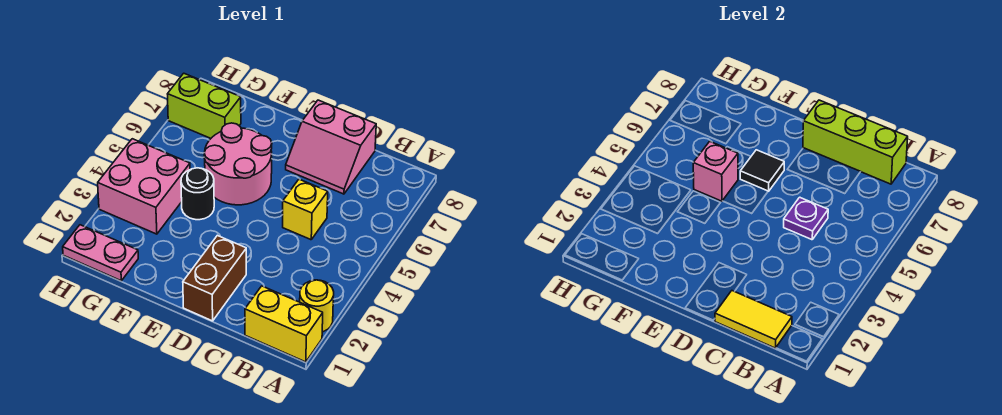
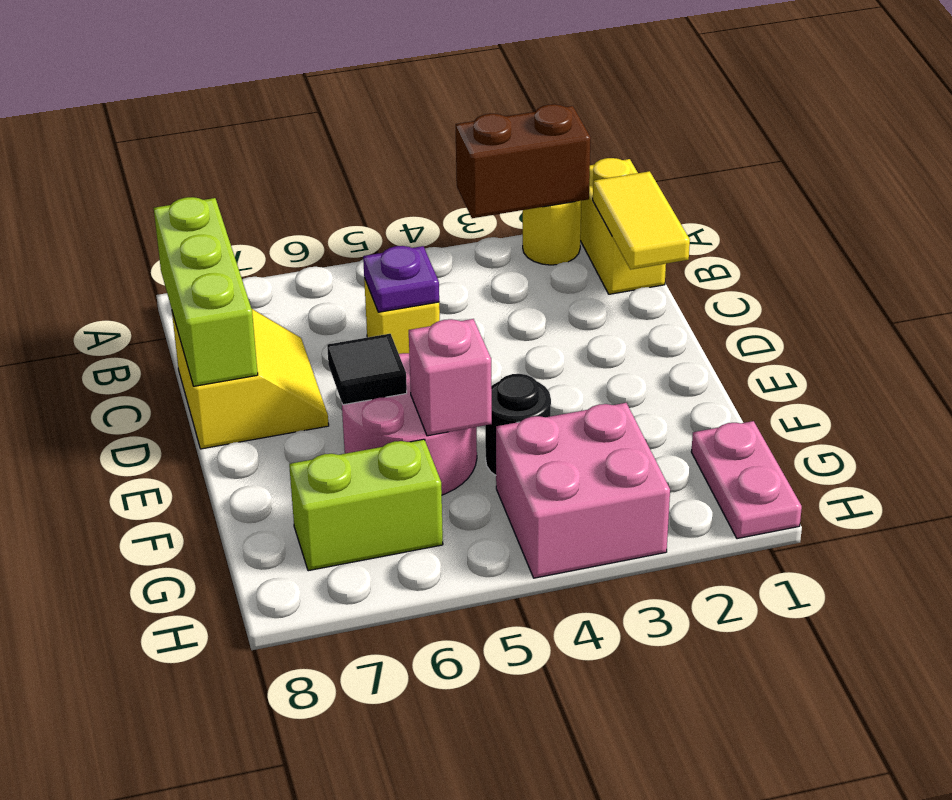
pink slope C7:D8 level 1 top 8 -> yellow slope C7:D8 level 1 top 8
brown brick D1:D2 level 1 -> brown brick A2:A3 level 2
lime brick G7:H7 level 1 -> lime brick G6:G7 level 1

